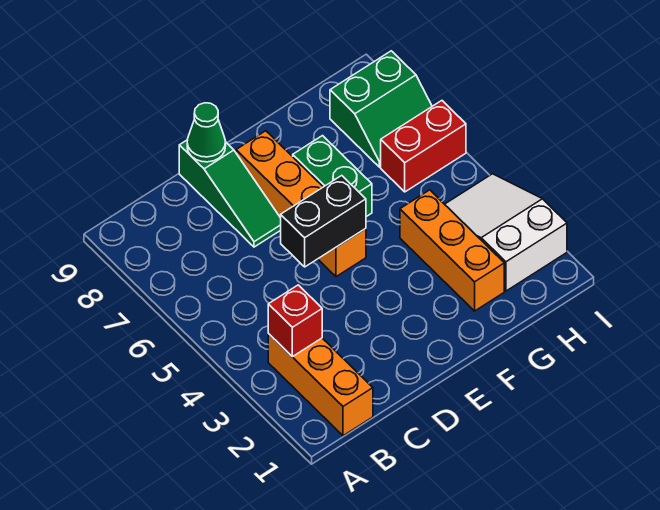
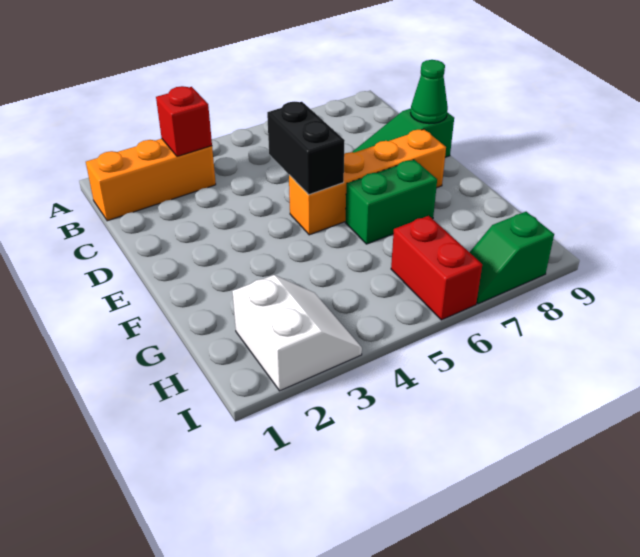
orange brick G2:G4 level 1 -> none
white slope H2:I4 level 1 top 2 -> white slope H2:I3 level 1 top 2
green slope H7:I8 level 1 top 8 -> green slope I7:I8 level 1 top 8

